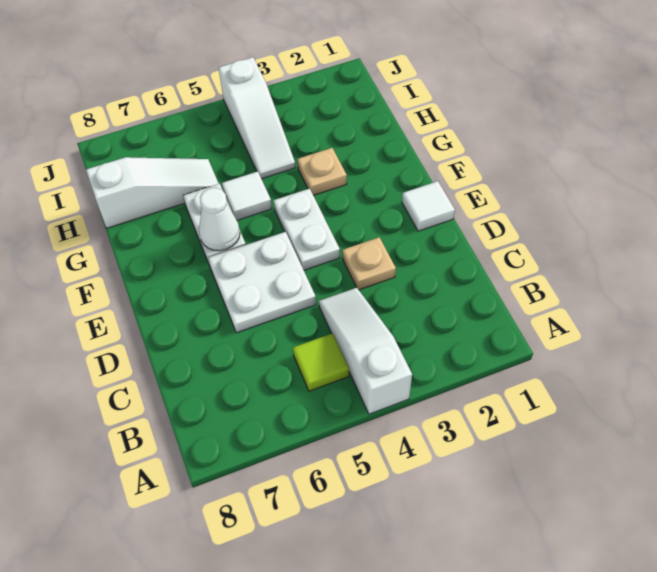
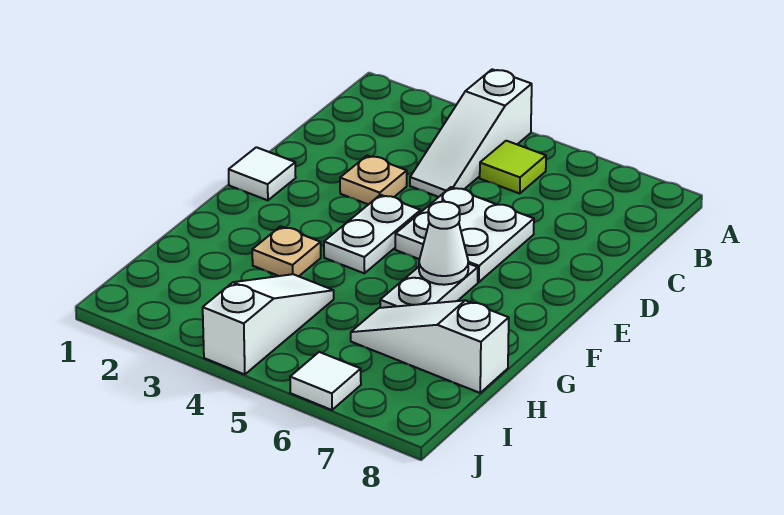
white tile G5 level 1 -> white tile J6 level 1

